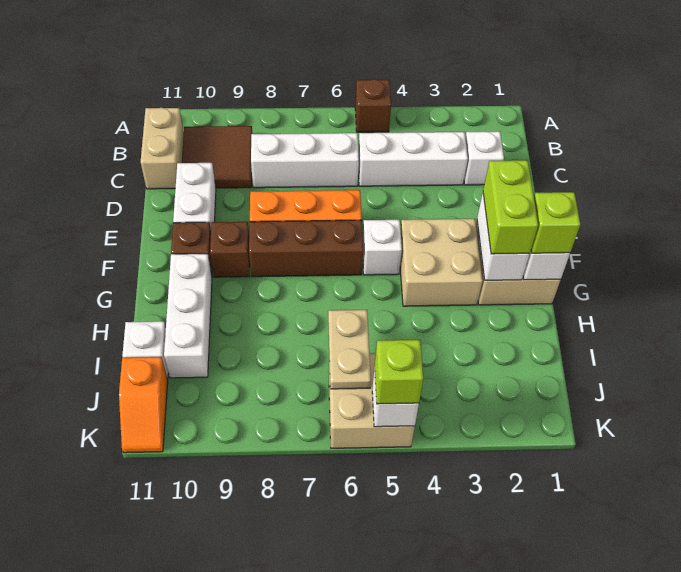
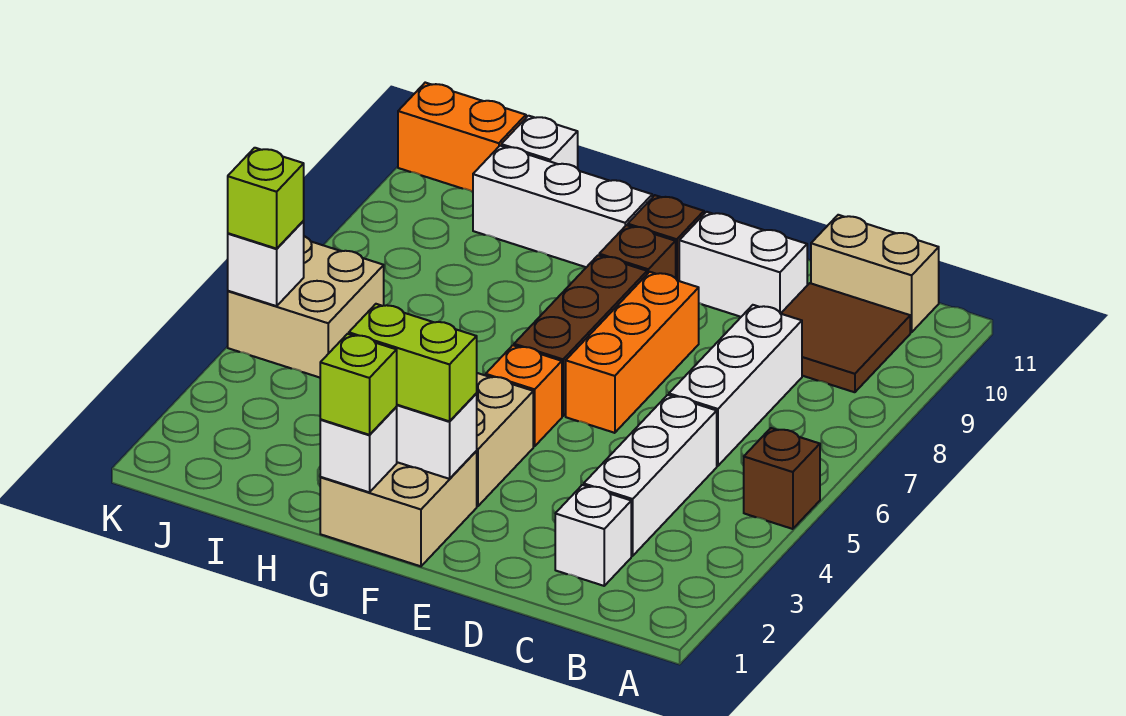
white brick F5 level 1 -> orange brick F5 level 1
tan plate I6:J6 level 2 -> none
orange slope J11:K11 level 1 top J -> orange brick J11:K11 level 1

